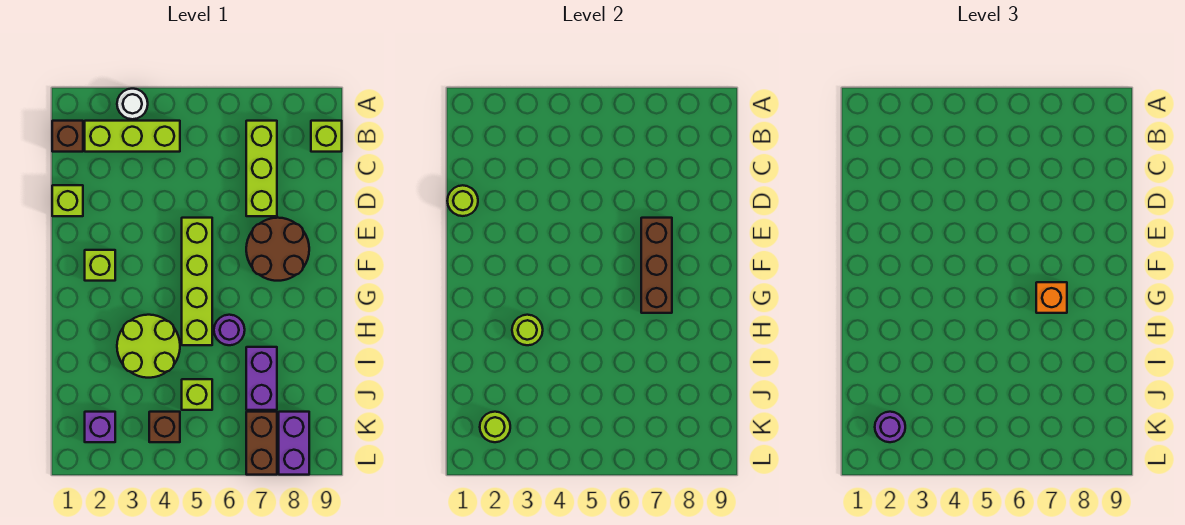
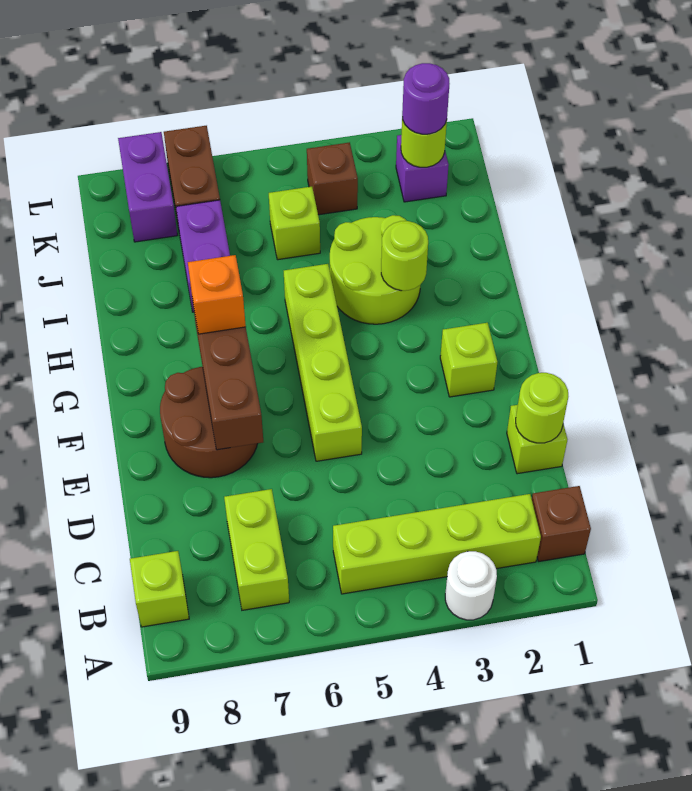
lime brick B2:B4 level 1 -> lime brick B2:B5 level 1
lime brick B7:D7 level 1 -> lime brick B7:C7 level 1
purple round brick H6 level 1 -> none

